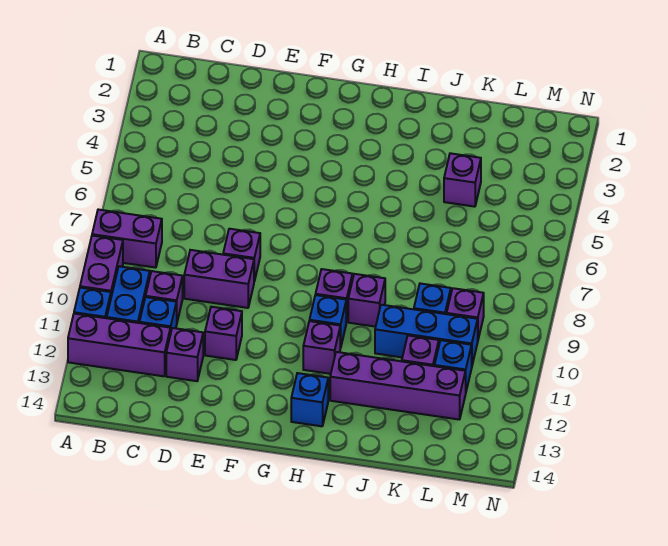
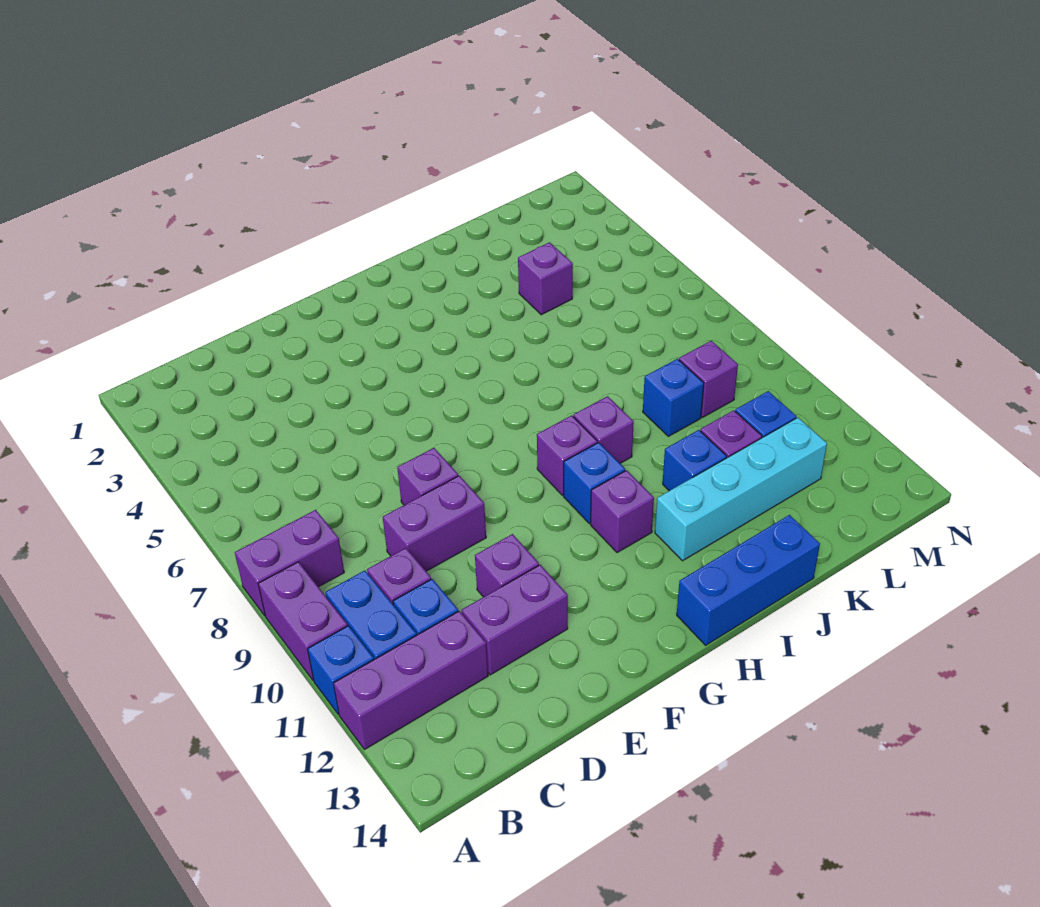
purple brick D12 level 1 -> purple brick D12:E12 level 1
blue brick H13 level 1 -> blue brick J11 level 1
purple brick I12:L12 level 1 -> cyan brick I12:L12 level 1
blue brick J10:L10 level 1 -> blue brick H14:J14 level 1

